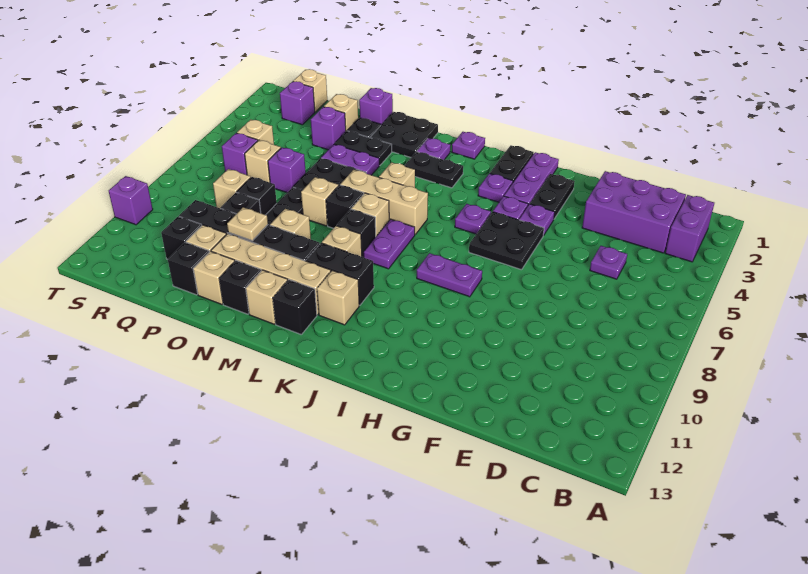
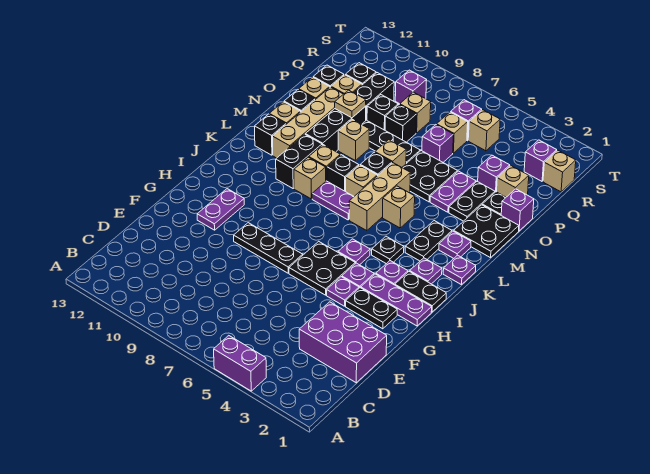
purple brick B2:B3 level 1 -> purple brick A4:A5 level 1
purple brick C2:E3 level 1 -> purple brick D1:E3 level 1
purple plate D5 level 1 -> purple plate J2 level 1
none -> black plate G7:G9 level 1
purple plate H8:I8 level 1 -> purple plate G11:H11 level 1
none -> black plate J4 level 1
tan brick K11 level 1 -> tan brick K9 level 1
purple brick T10 level 1 -> purple brick R9 level 1

